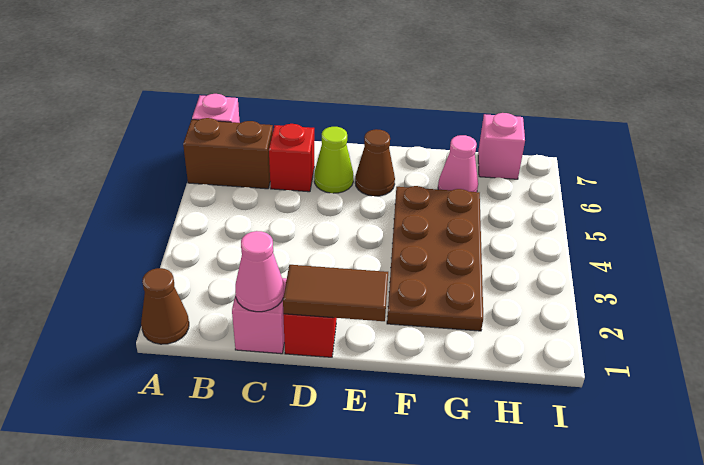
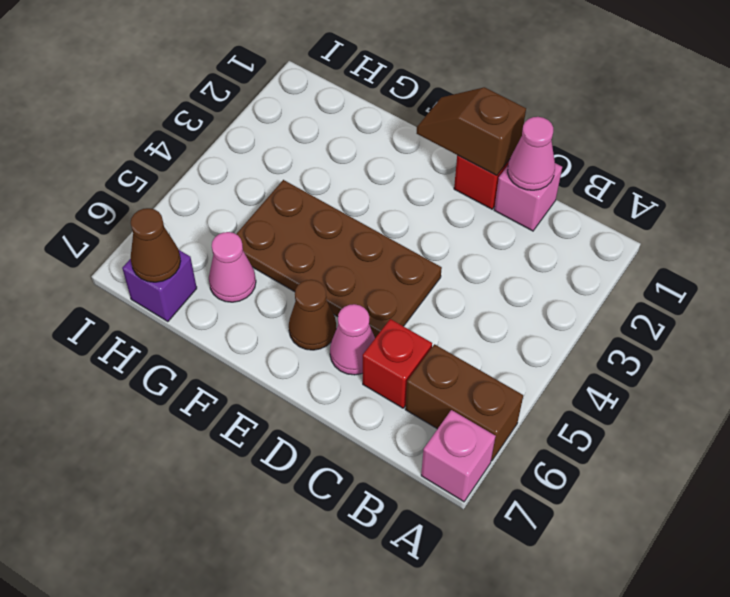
brown cone A1 level 1 -> brown cone H7 level 2
brown tile D1:E1 level 2 -> brown slope D1:E1 level 2 top D
lime cone D6 level 1 -> pink cone D6 level 1
brown plate F2:G5 level 1 -> brown plate D4:G5 level 1
pink brick H7 level 1 -> purple brick H7 level 1

